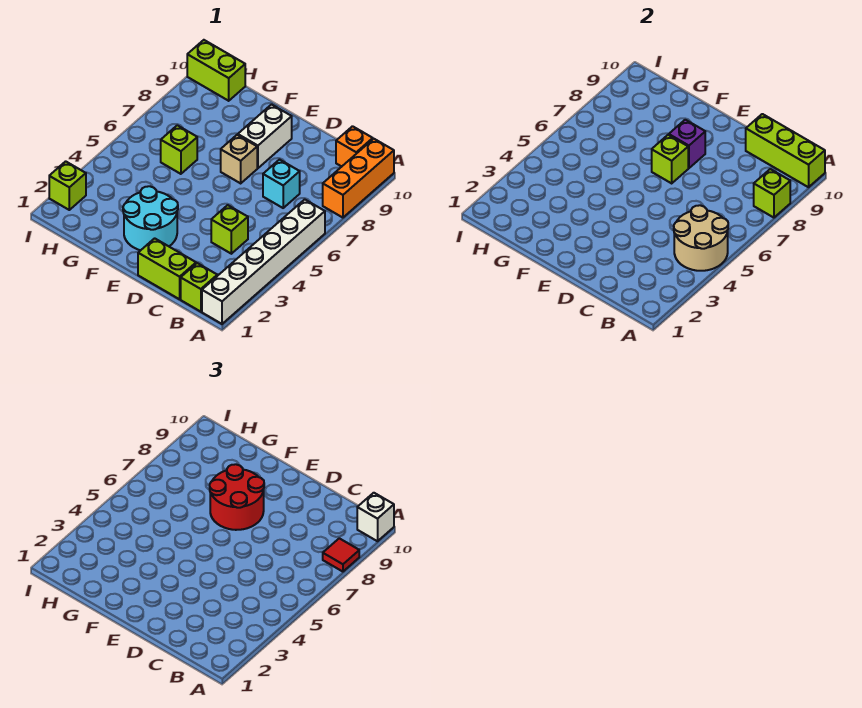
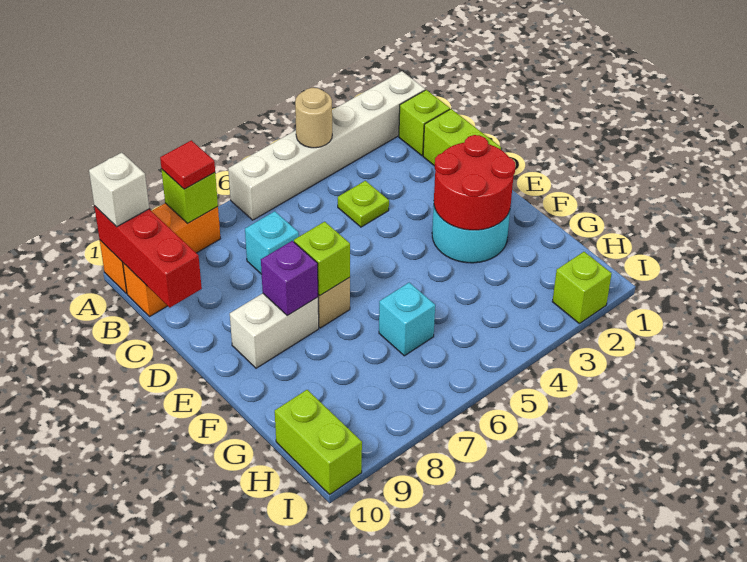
tan round brick A4:B5 level 2 -> tan round brick A4 level 2
lime brick A10:C10 level 2 -> red brick A10:C10 level 2
lime brick C4 level 1 -> lime plate C4 level 1
red round brick E7:F8 level 3 -> red round brick E2:F3 level 2
lime brick G6 level 1 -> cyan brick G6 level 1

